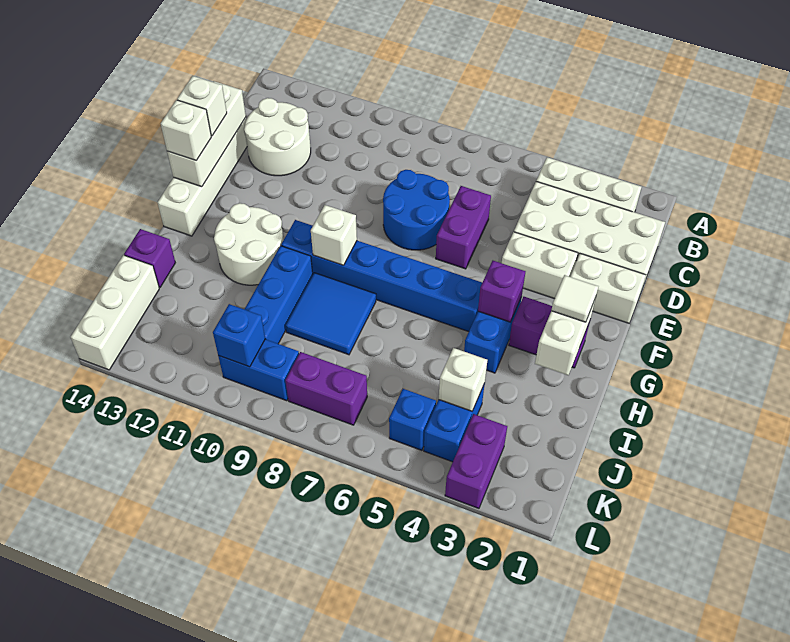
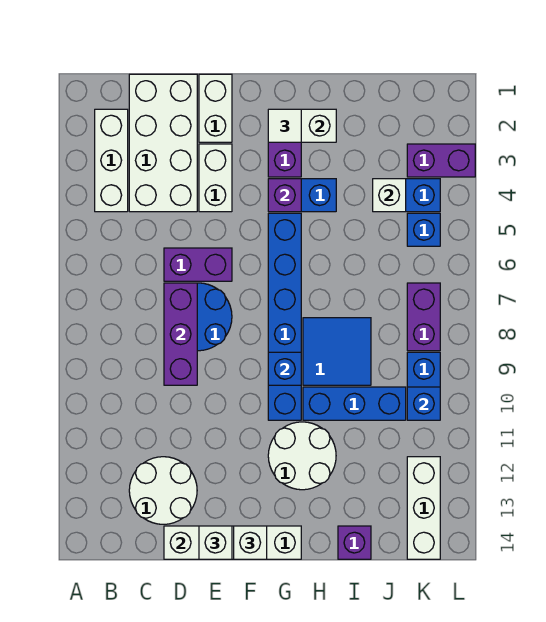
none -> purple brick D7:D9 level 2
white brick G9 level 2 -> blue brick G9 level 2
white brick J14:L14 level 1 -> white brick K12:K14 level 1

